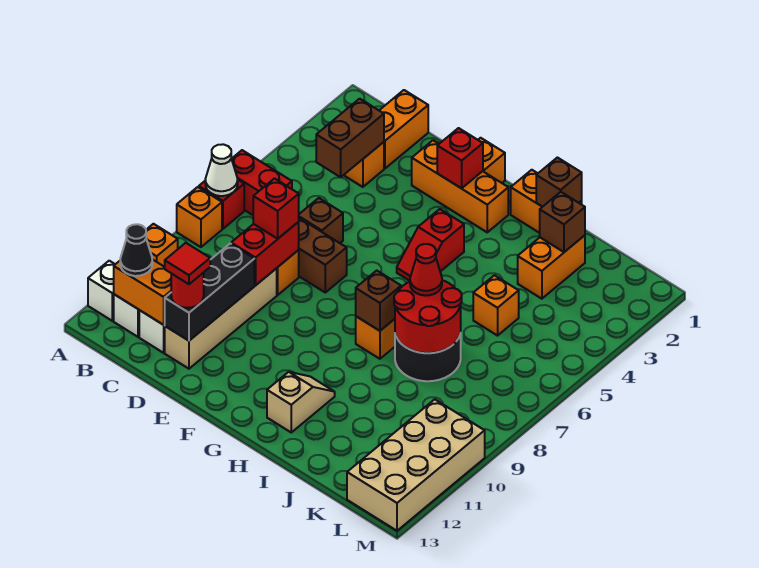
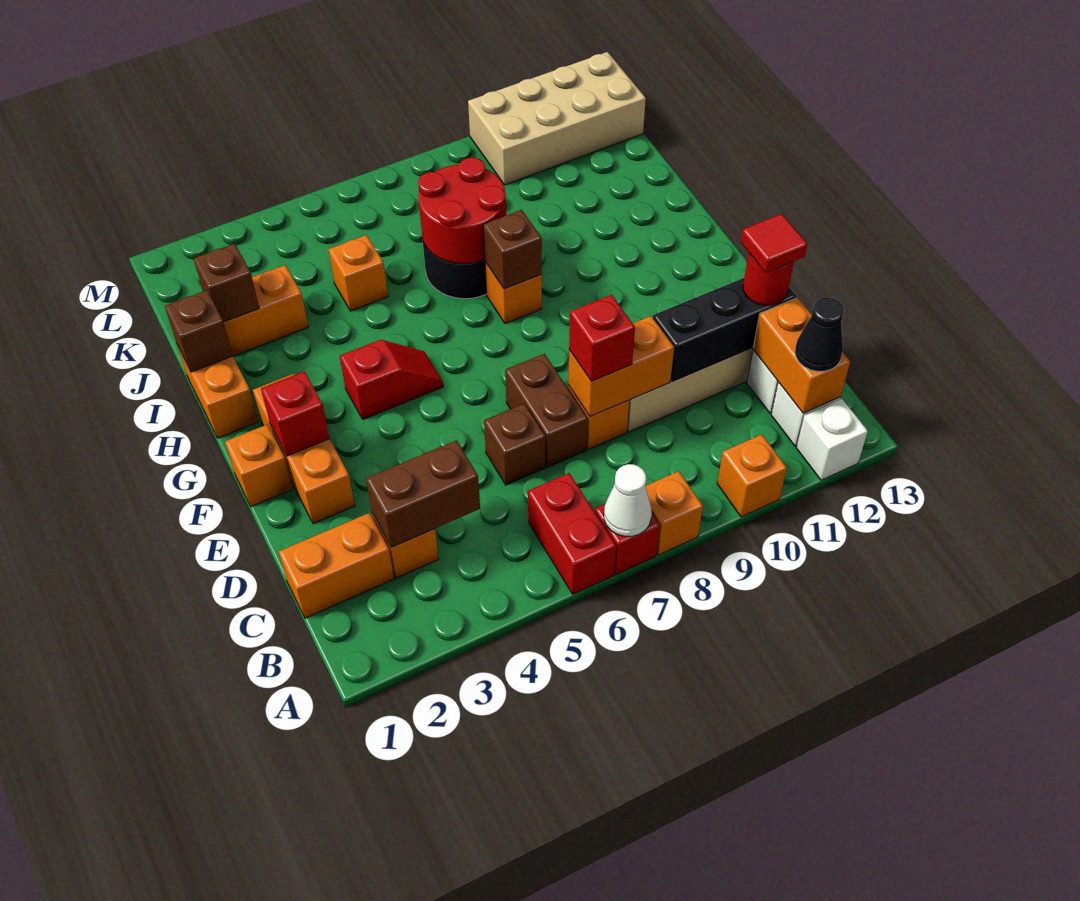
red brick D8:D9 level 2 -> orange brick D8:D9 level 2
tan slope H11:H12 level 1 top 12 -> none
red cone I7 level 3 -> none

